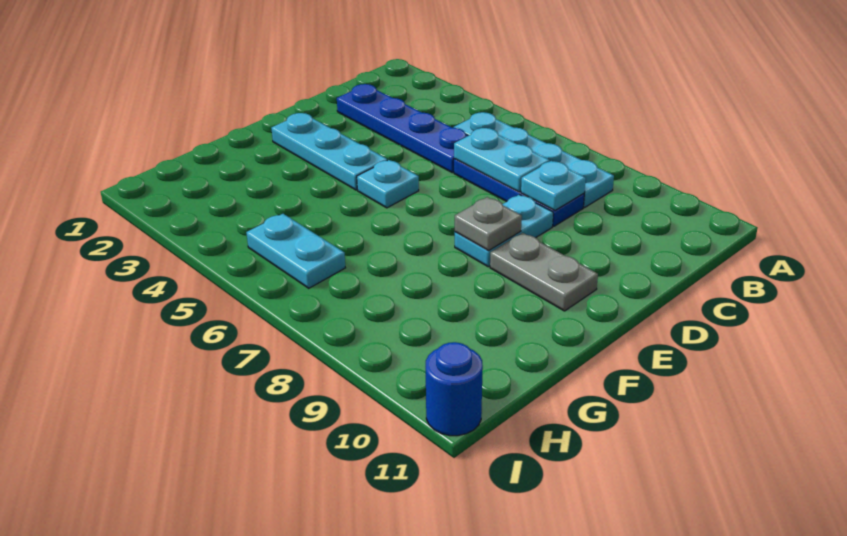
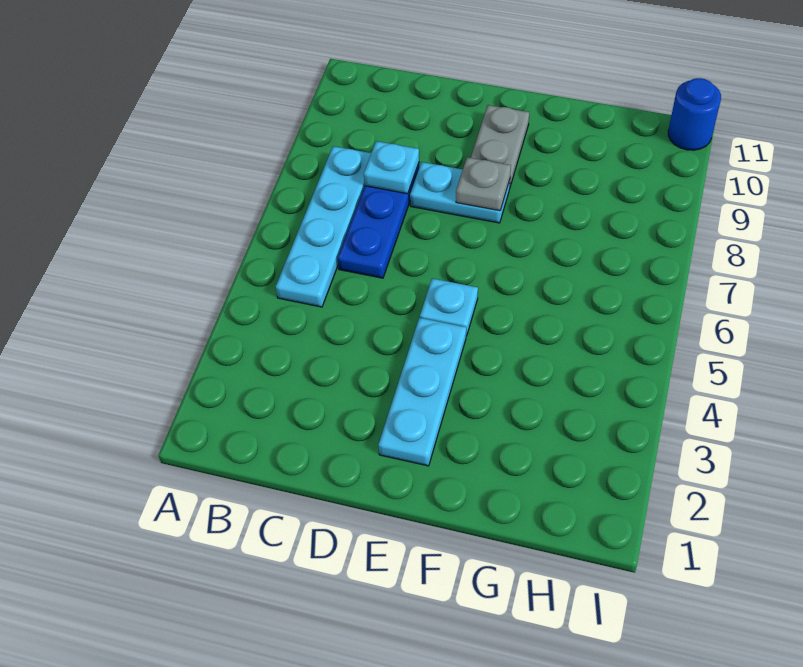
blue plate C2:C5 level 1 -> none
cyan plate C6:C7 level 2 -> none
cyan plate H5:H6 level 1 -> none

